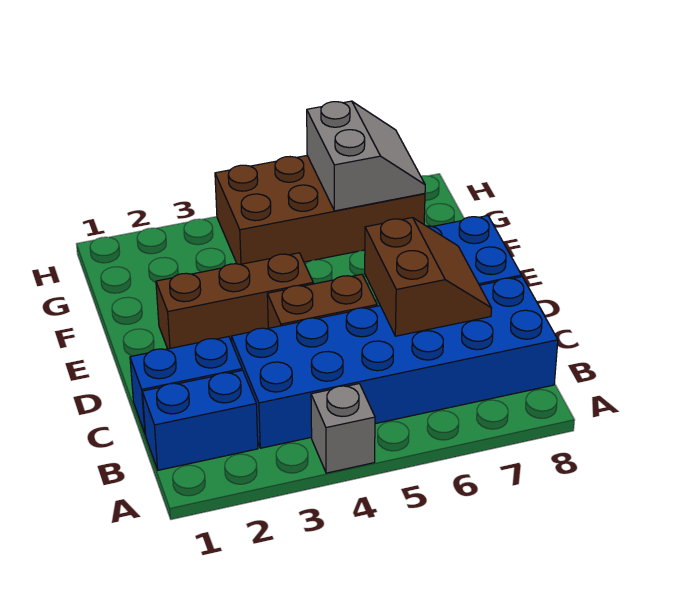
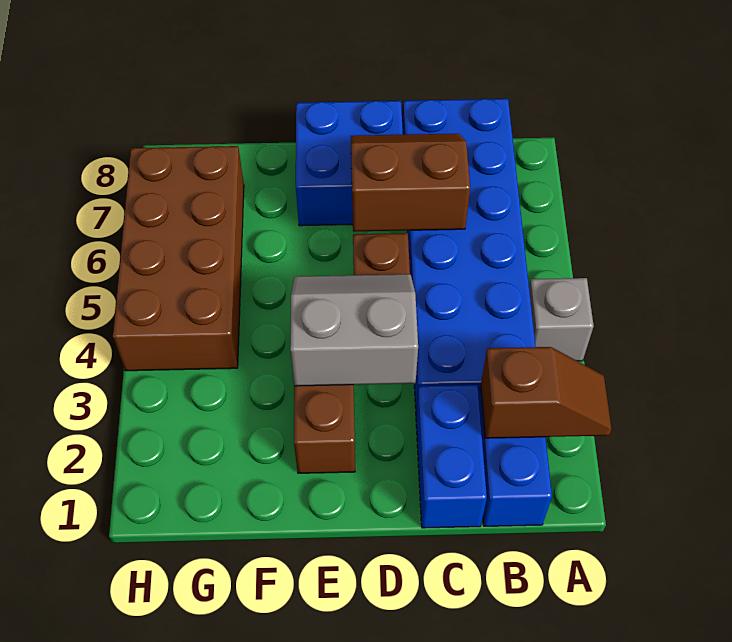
none -> brown slope A2:B2 level 2 top B
grey slope G6:H7 level 2 top 6 -> grey slope D3:E4 level 2 top 3

